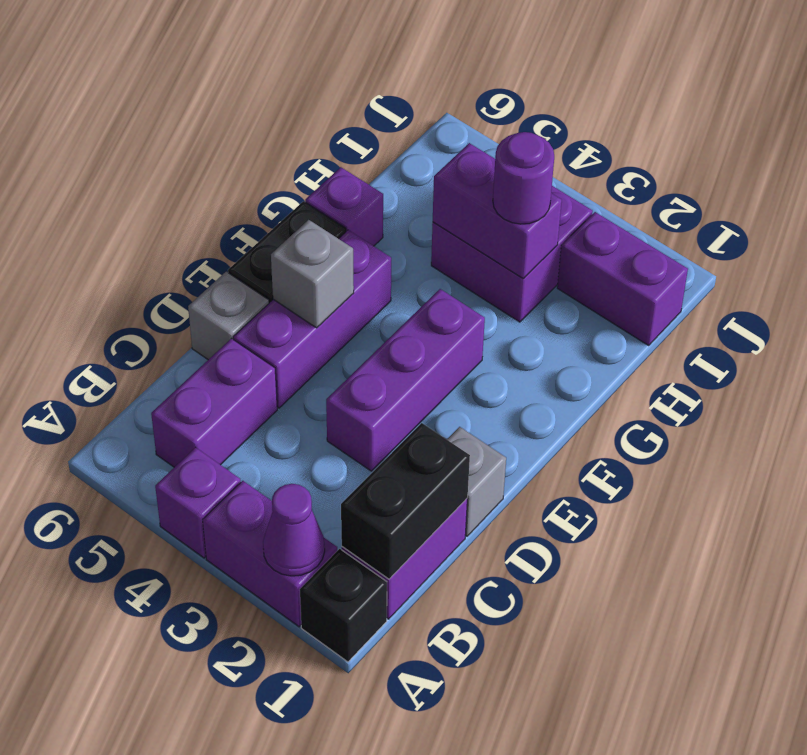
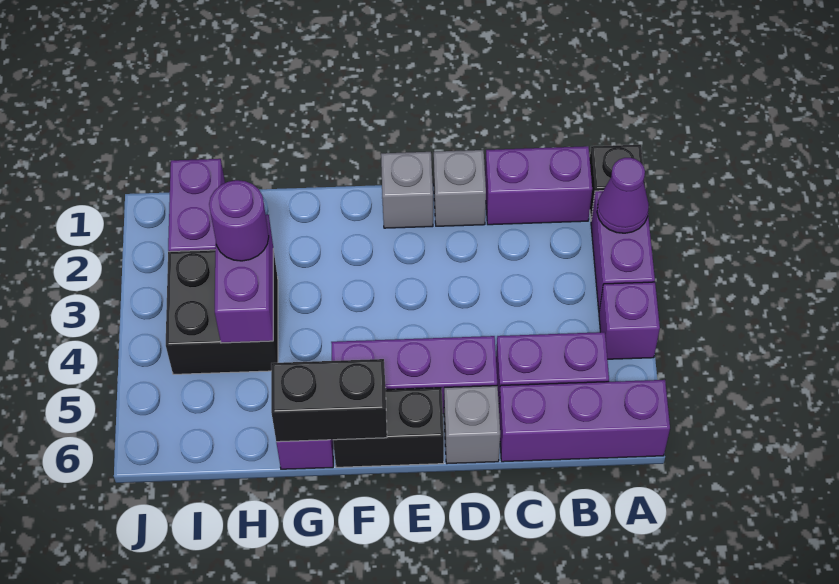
black brick B1:C1 level 2 -> black brick F6:G6 level 2
purple brick D3:F3 level 1 -> purple brick A6:C6 level 1
grey brick E5 level 2 -> grey brick E1 level 1
purple brick H3:I4 level 1 -> black brick H3:I4 level 1

